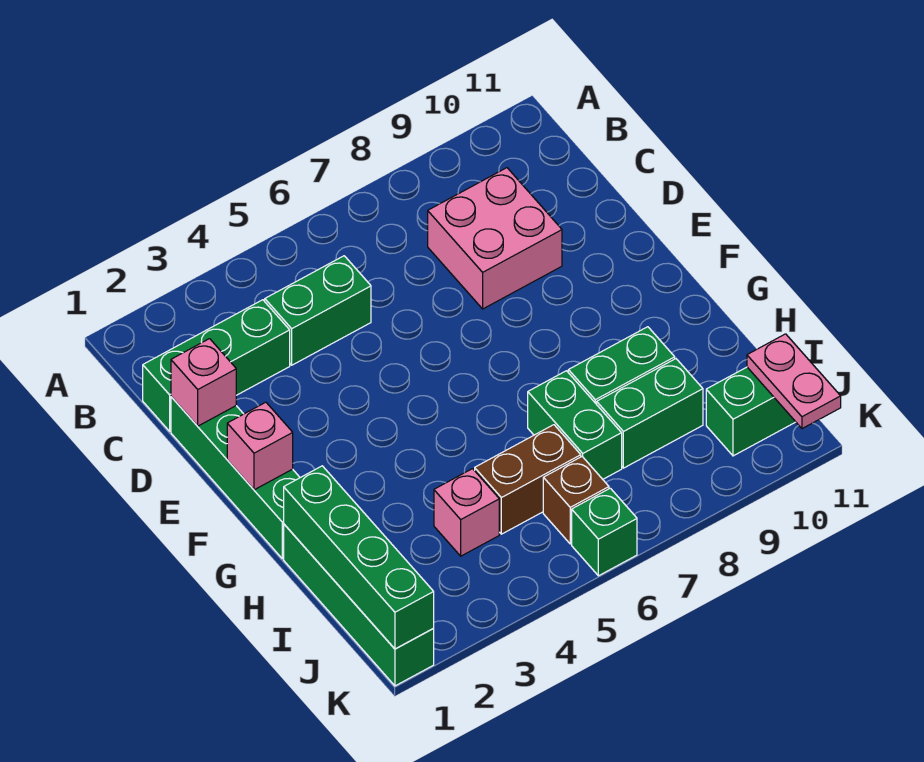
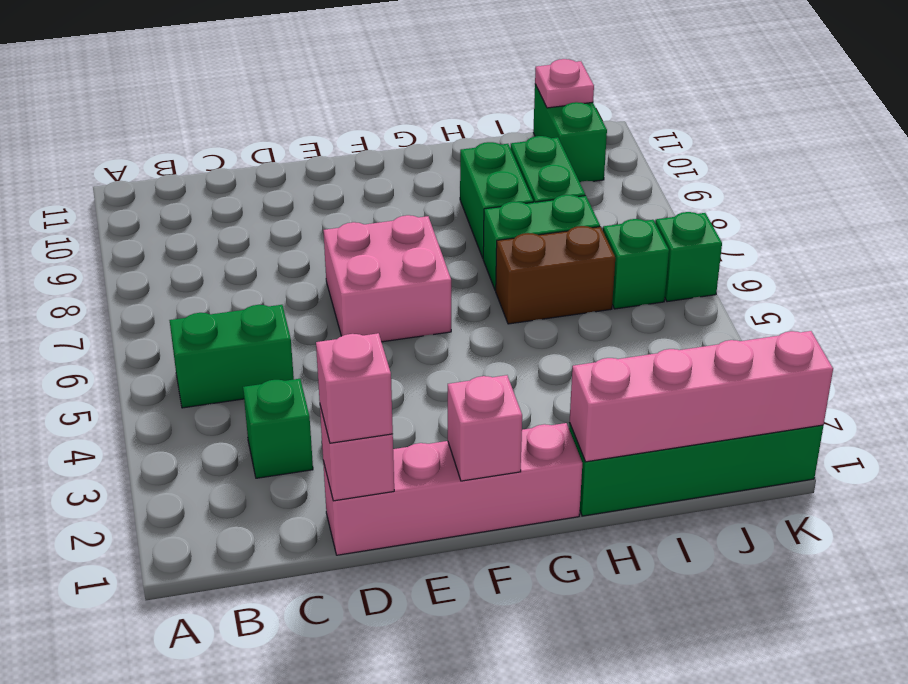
green brick C1:C3 level 1 -> green brick C3 level 1
green brick C4:C5 level 1 -> green brick B5:C5 level 1
pink brick C8:D9 level 1 -> pink brick E6:F7 level 1
green brick D1:G1 level 1 -> pink brick D1:G1 level 1
green brick H1:K1 level 2 -> pink brick H1:K1 level 2
pink brick I4 level 1 -> pink brick D1 level 3
brown brick I5:I6 level 1 -> brown brick H6:I6 level 1
brown brick J6 level 1 -> green brick J6 level 1
pink plate J11:K11 level 2 -> pink plate J11 level 2

